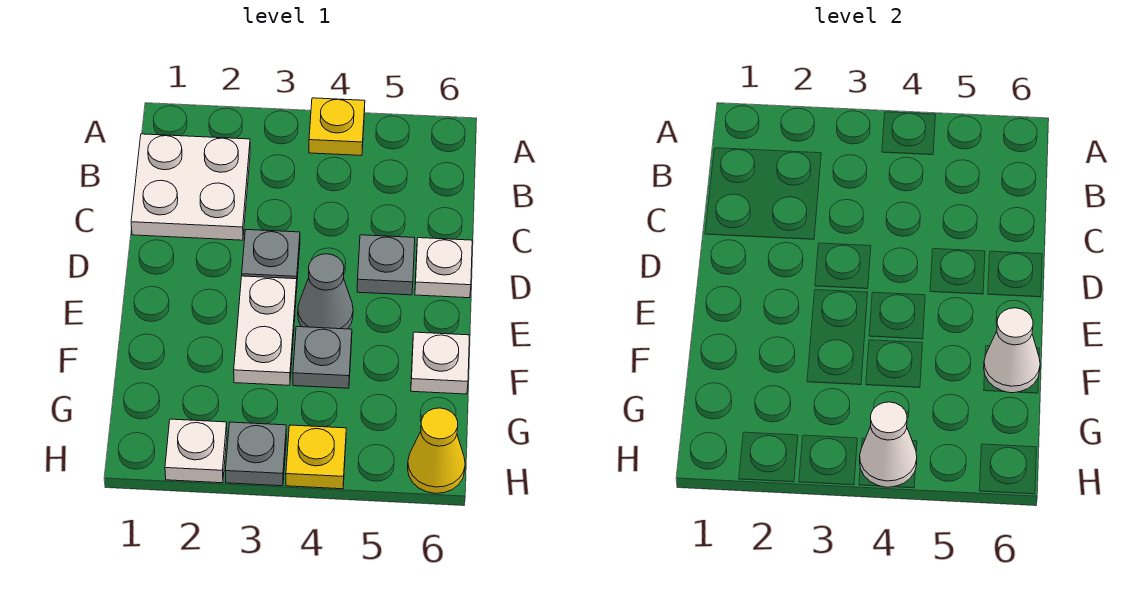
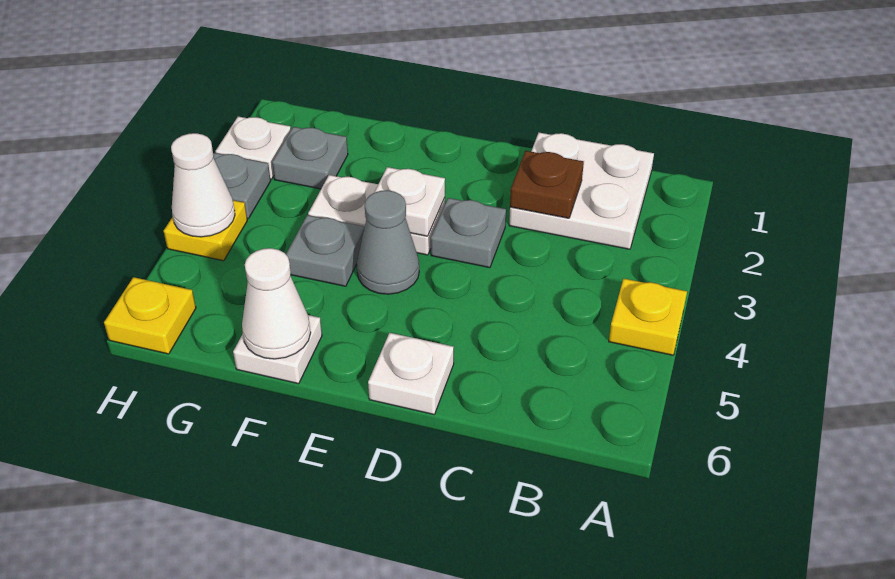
none -> brown plate C2 level 2
grey plate D5 level 1 -> grey plate G2 level 1
none -> white plate E3 level 2
yellow cone H6 level 1 -> yellow plate H6 level 1

